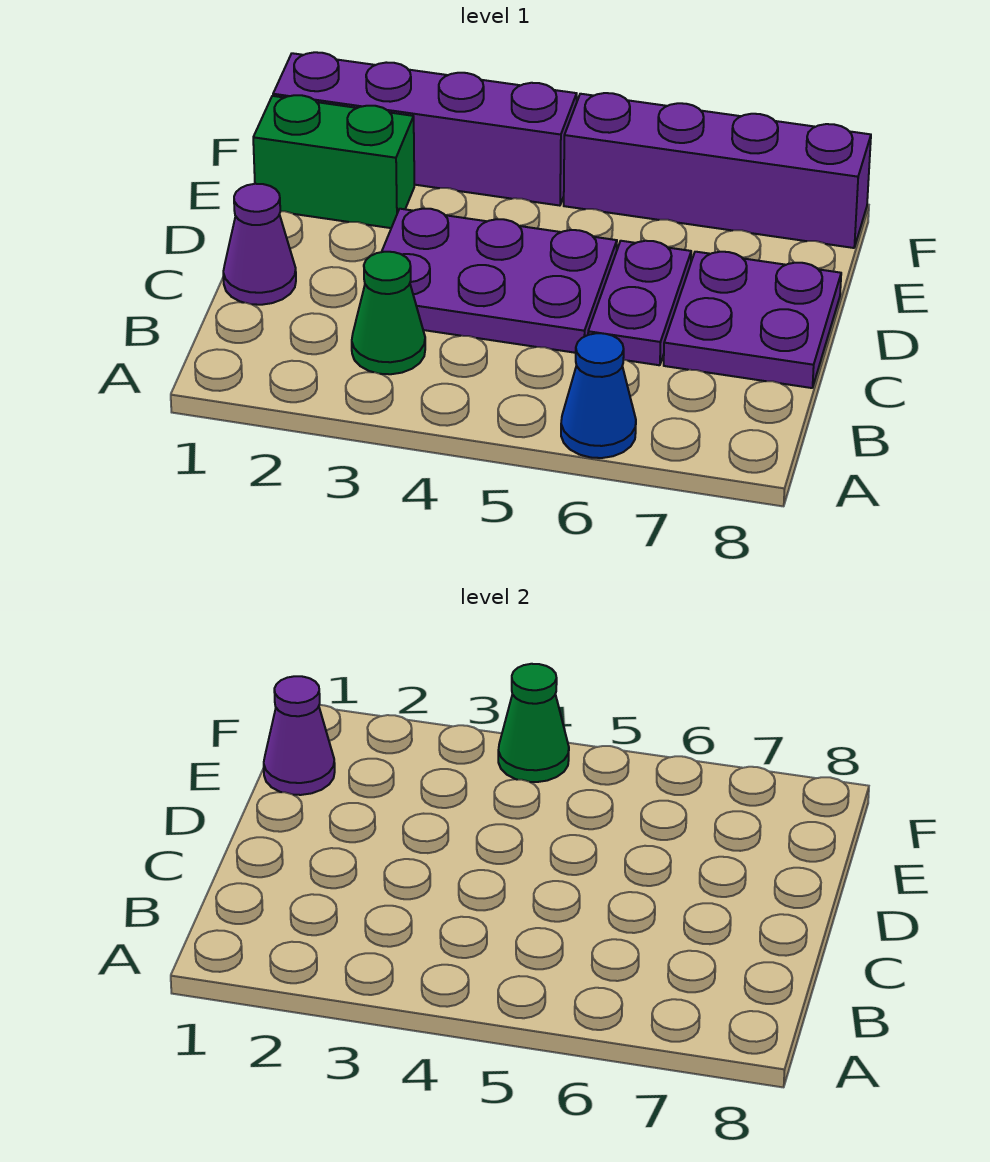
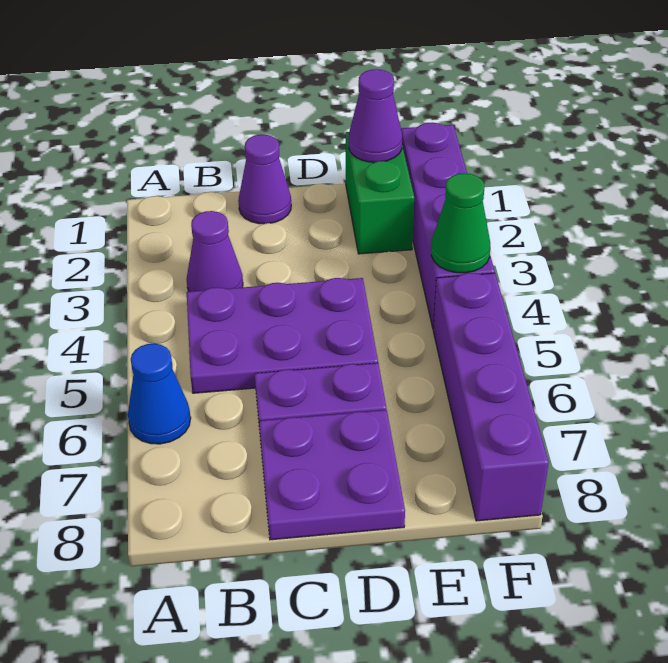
green cone B3 level 1 -> purple cone B3 level 1
purple plate C3:D5 level 1 -> purple plate B4:D5 level 1

